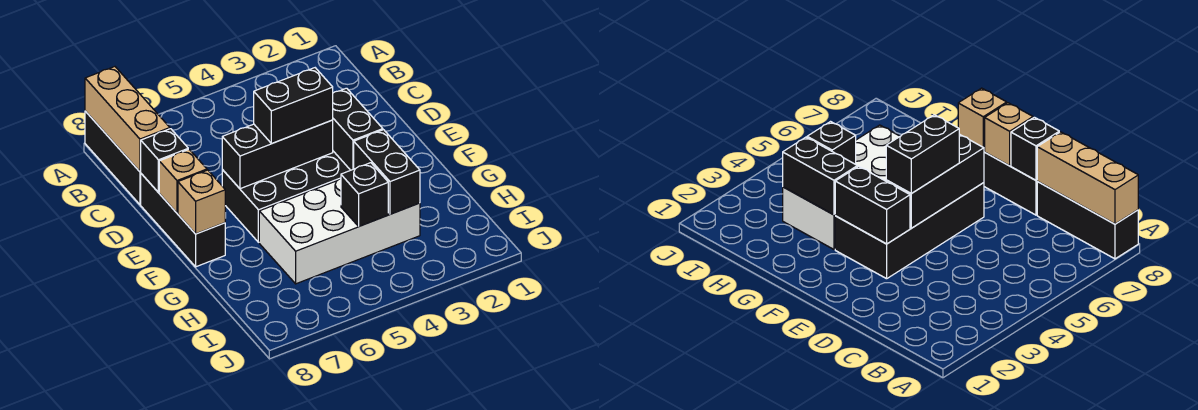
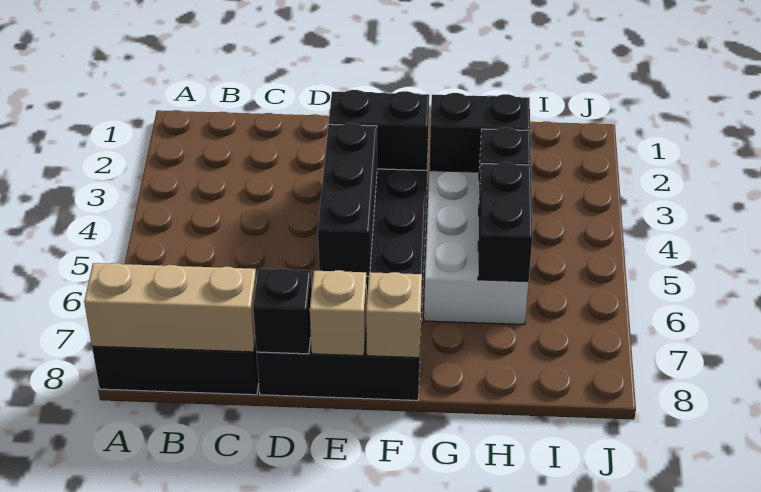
black brick E4:E5 level 3 -> black brick H5:H6 level 2

